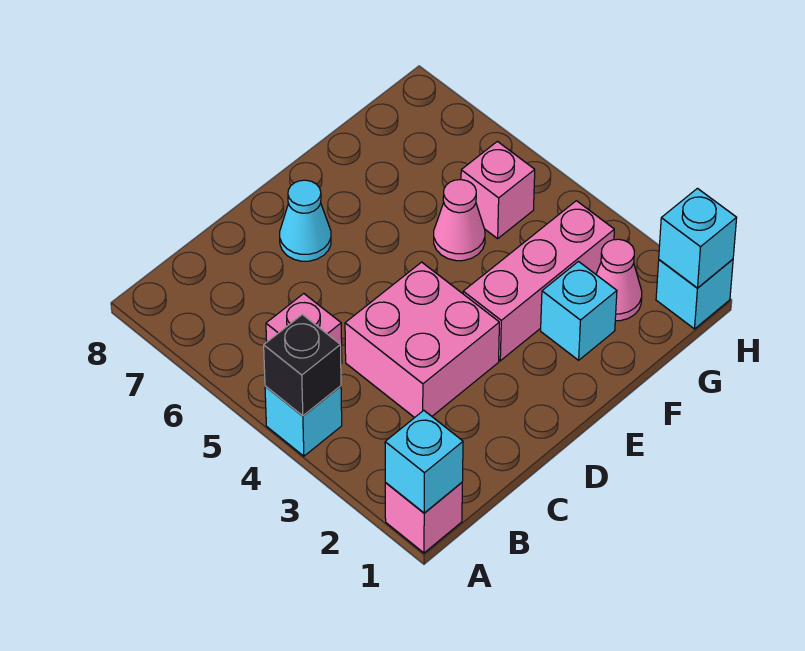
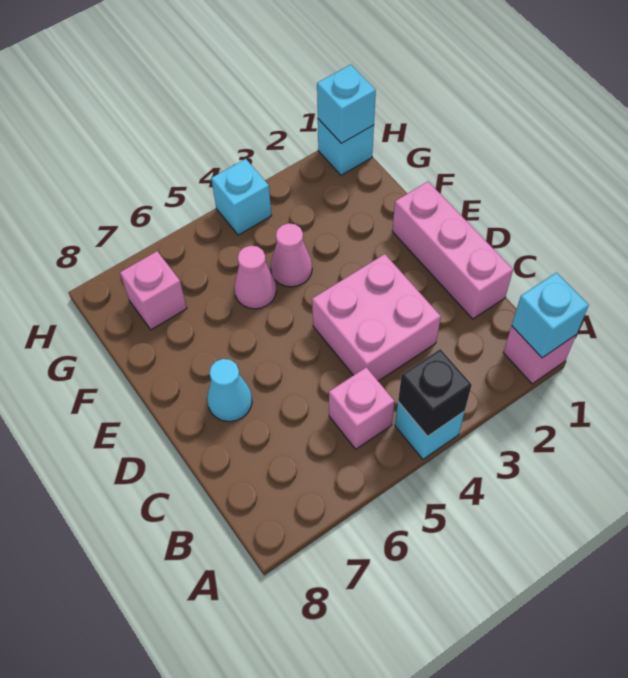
pink brick E3:G3 level 1 -> pink brick C1:E1 level 1
cyan brick F2 level 1 -> cyan brick H4 level 1
pink cone G2 level 1 -> pink cone F4 level 1
pink brick G5 level 1 -> pink brick G7 level 1

